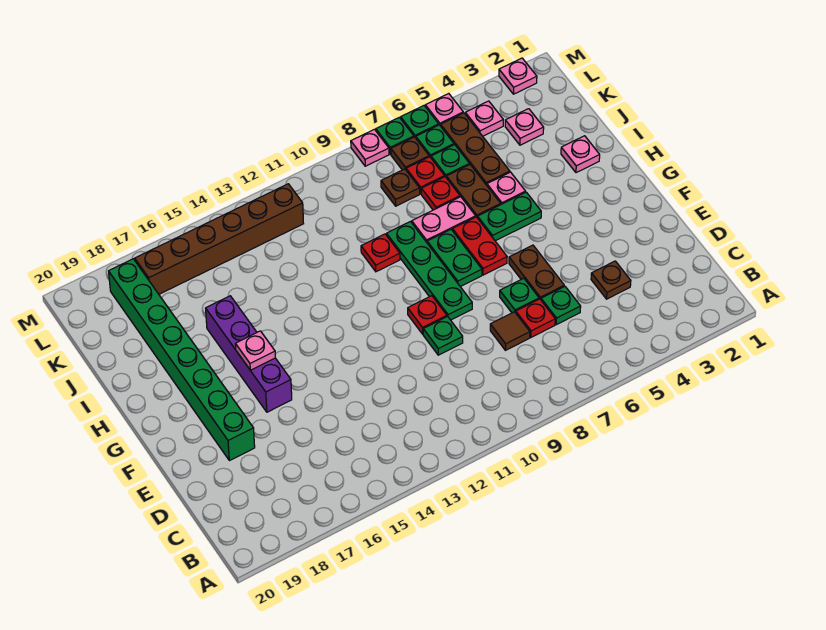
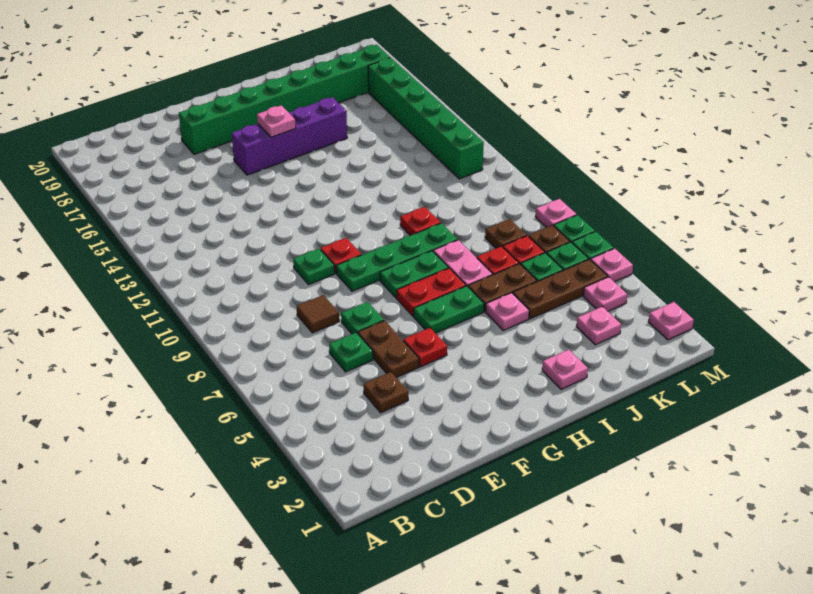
red plate D7 level 1 -> red plate F5 level 1
brown plate E6:F6 level 1 -> brown plate E5:E6 level 1
green plate H5:H6 level 1 -> green plate G6:H6 level 1
brown brick L12:L17 level 1 -> green brick L12:L17 level 1

